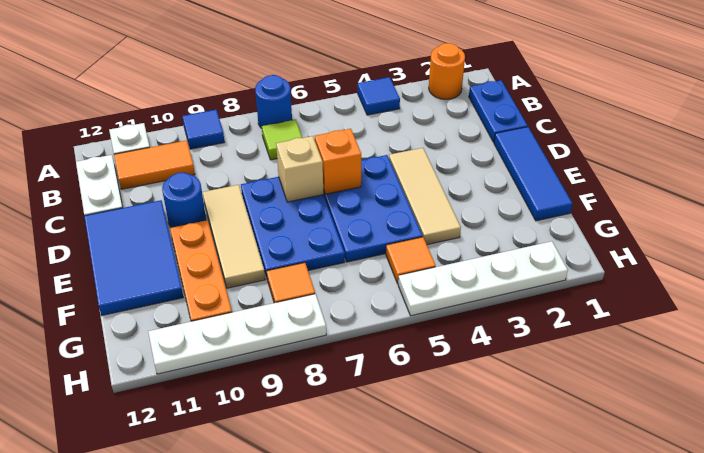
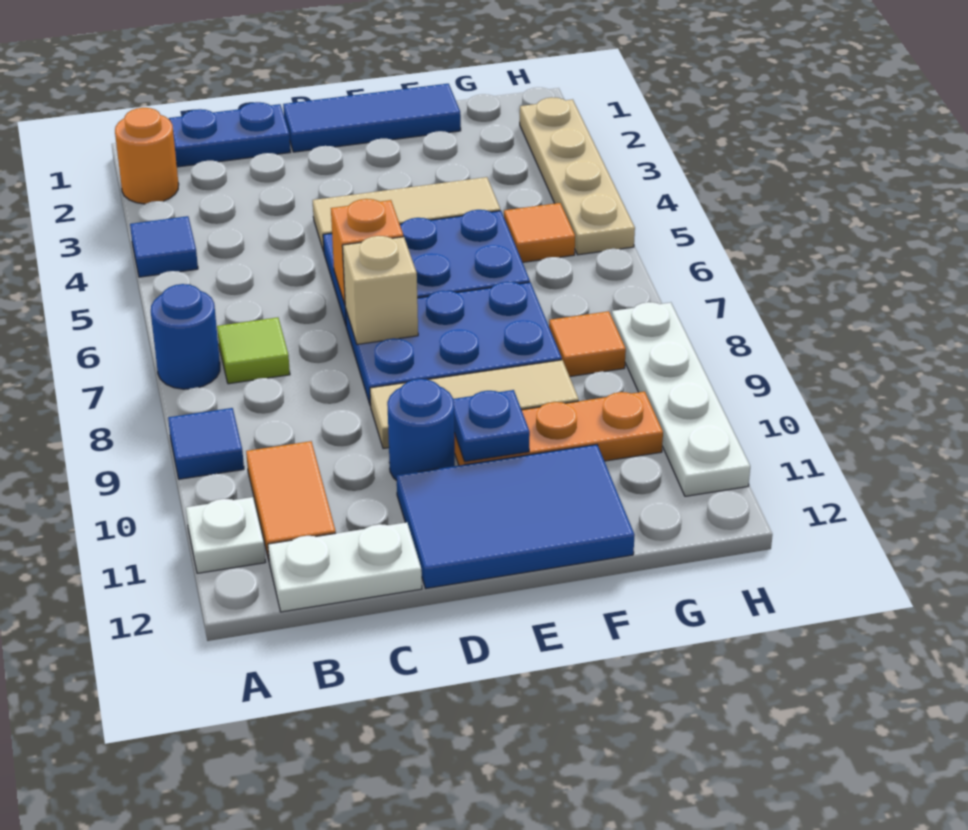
none -> blue plate E10 level 2
white plate H2:H5 level 1 -> tan plate H2:H5 level 1

